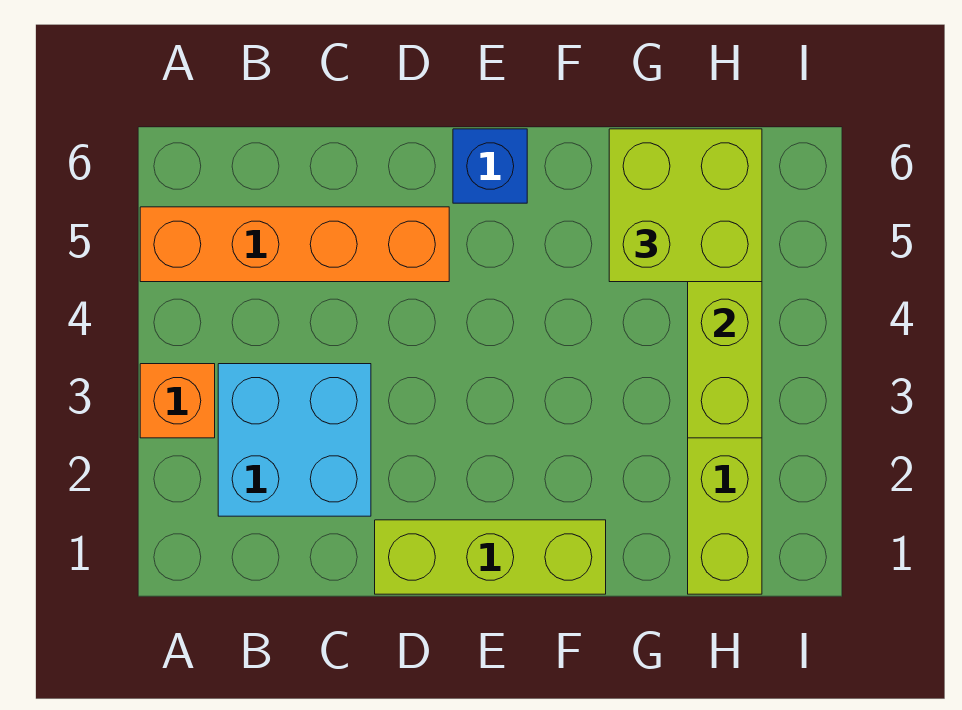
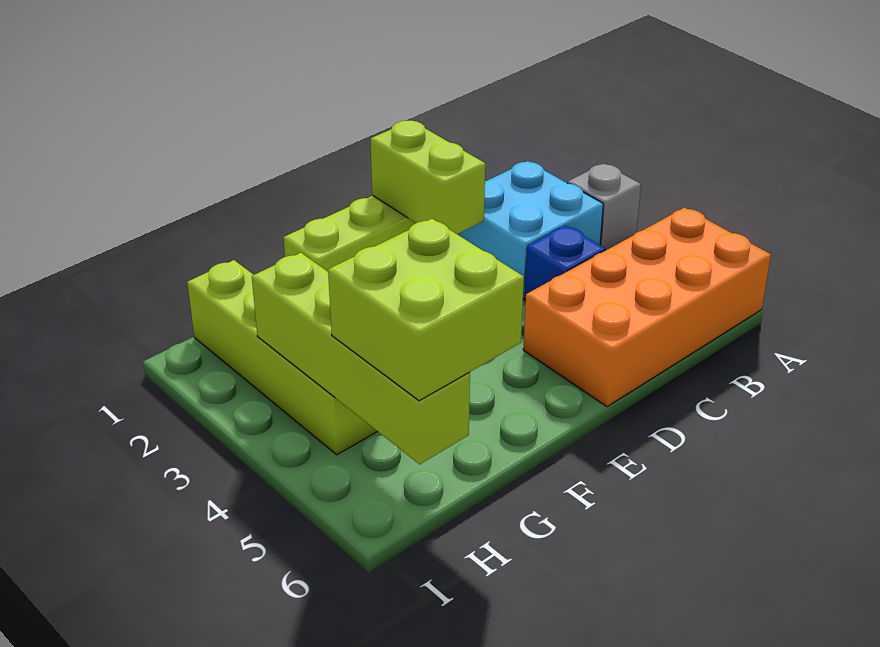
orange brick A3 level 1 -> grey brick A3 level 1
orange brick A5:D5 level 1 -> orange brick A5:D6 level 1
none -> lime brick D1:D2 level 2
blue brick E6 level 1 -> blue brick C4 level 1

